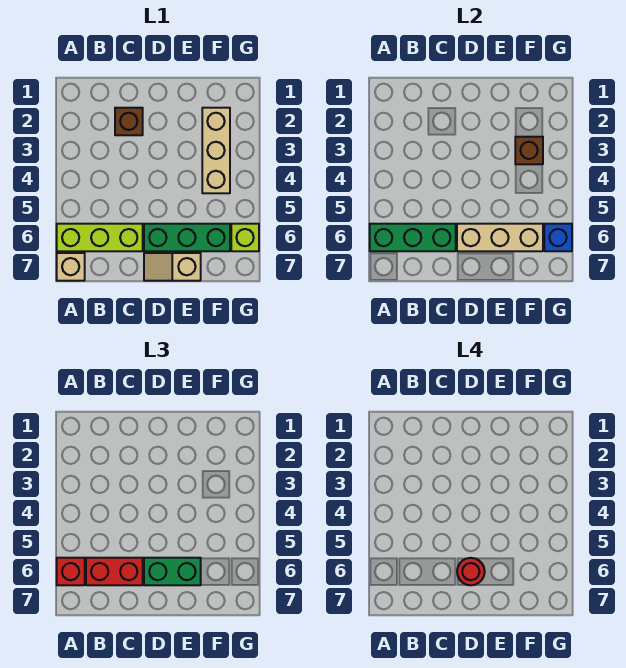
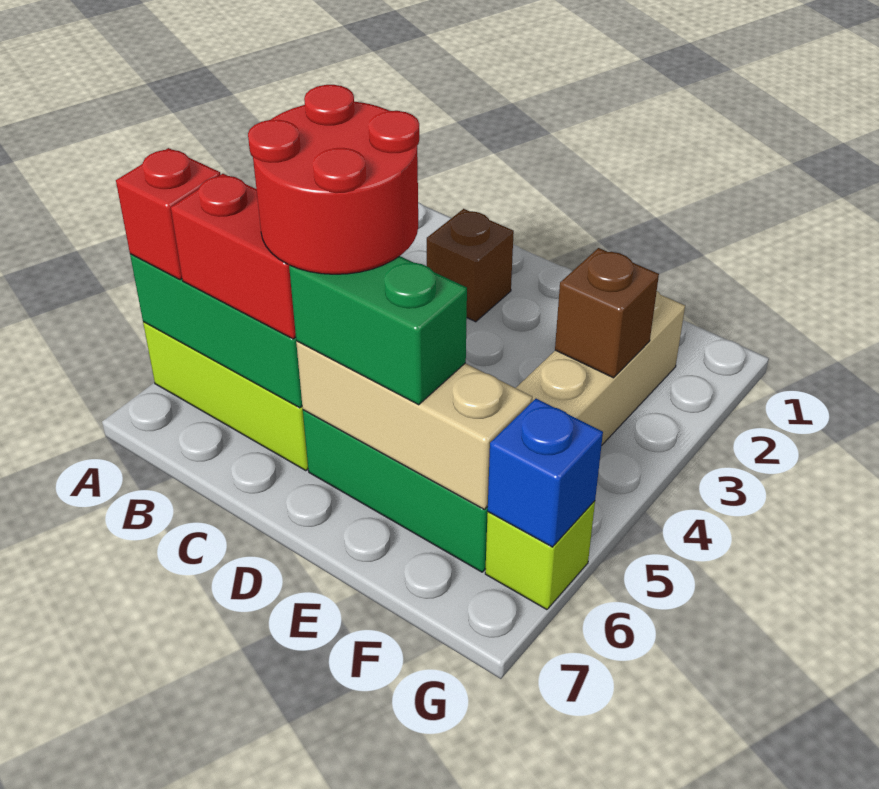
tan brick A7 level 1 -> none
red round brick D6 level 4 -> red round brick C5:D6 level 4
tan slope D7:E7 level 1 top E -> none

